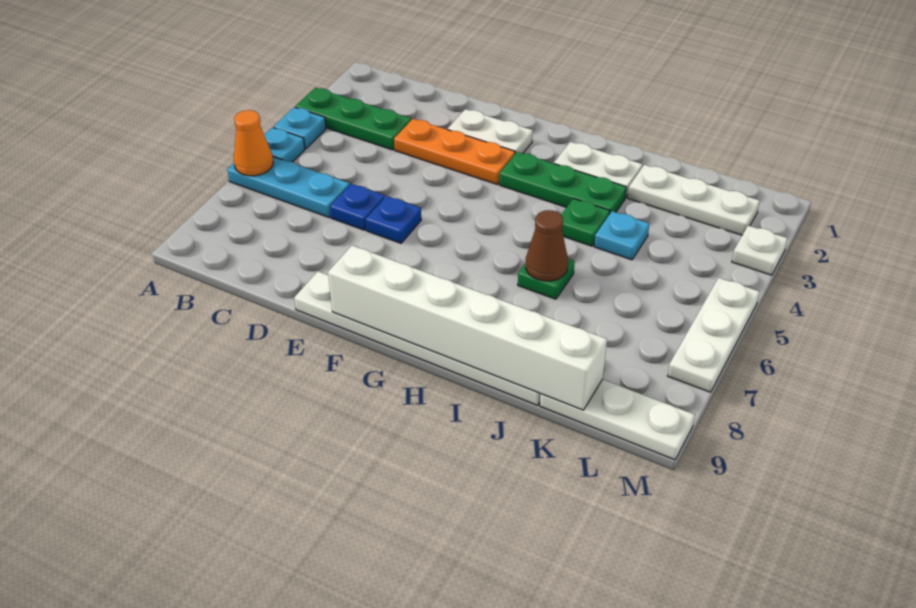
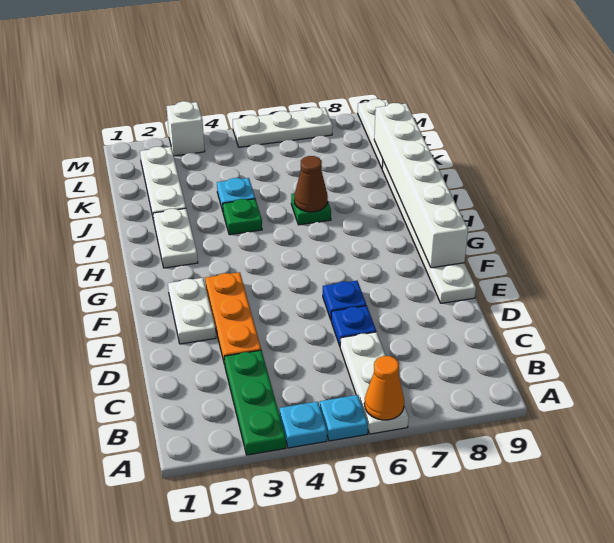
cyan plate A6:C6 level 1 -> white plate A6:C6 level 1
green plate G3:I3 level 1 -> none
white plate M3 level 1 -> white brick M3 level 1

